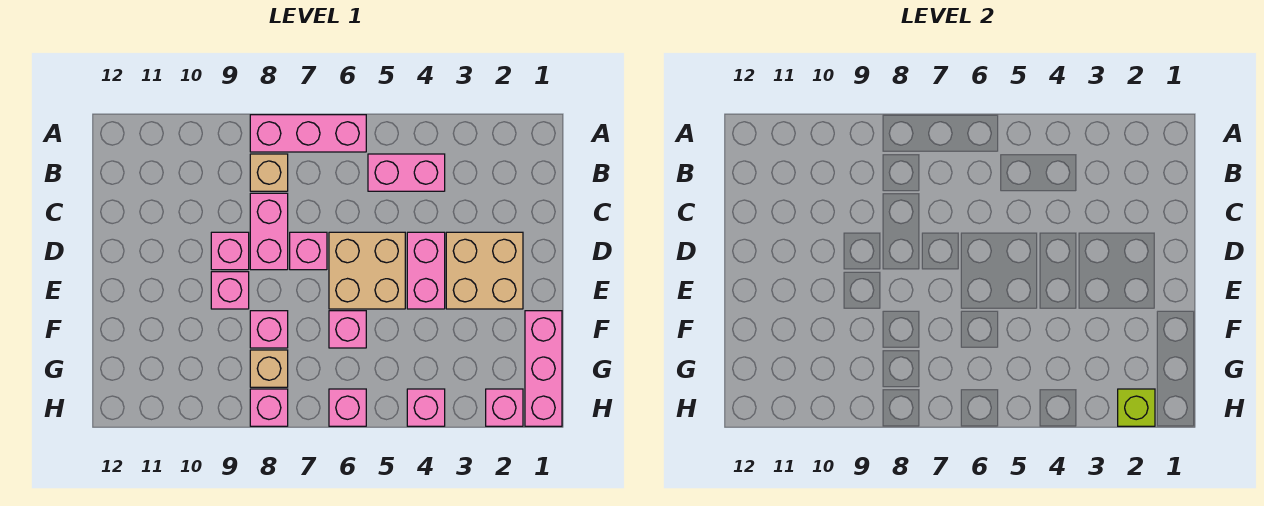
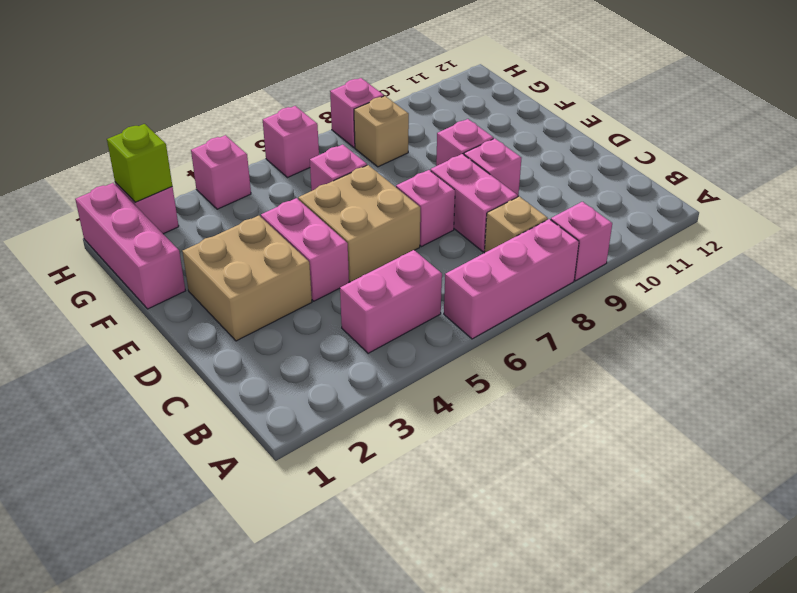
pink brick F8 level 1 -> pink brick A9 level 1

